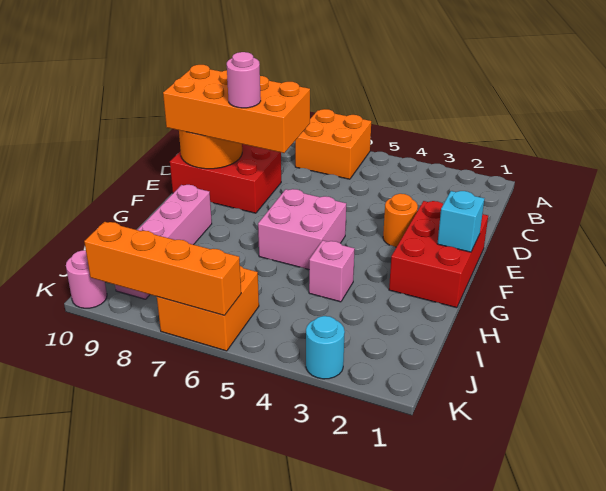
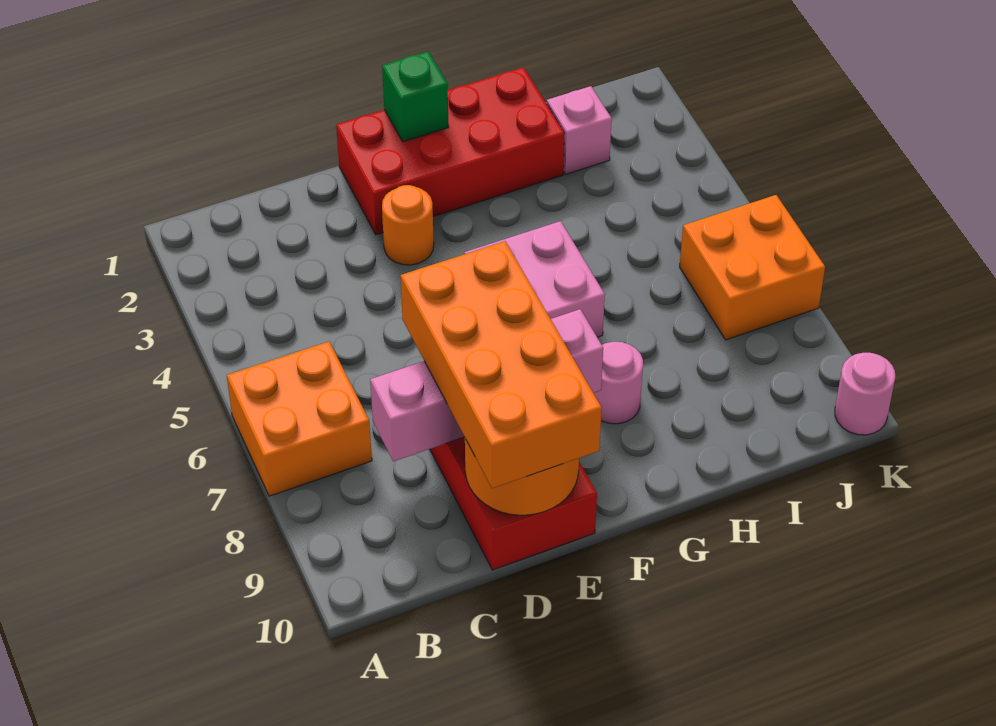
red brick E1:G2 level 1 -> red brick E1:H2 level 1
pink round brick E8 level 4 -> pink round brick G8 level 1
cyan brick F1 level 2 -> green brick F1 level 2
pink brick G9:J9 level 1 -> pink brick C8:F8 level 2
pink brick H4 level 1 -> pink brick I2 level 1
cyan round brick K3 level 1 -> none
orange brick K6:K9 level 2 -> none

